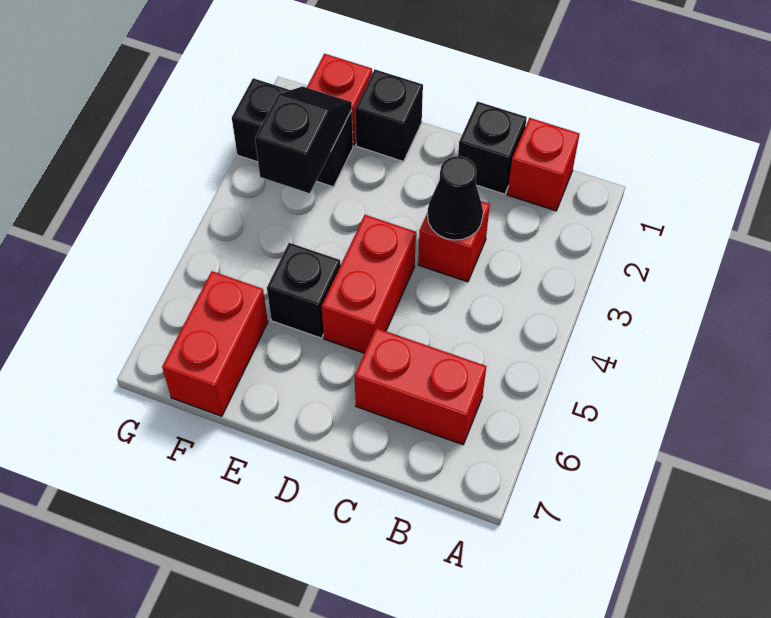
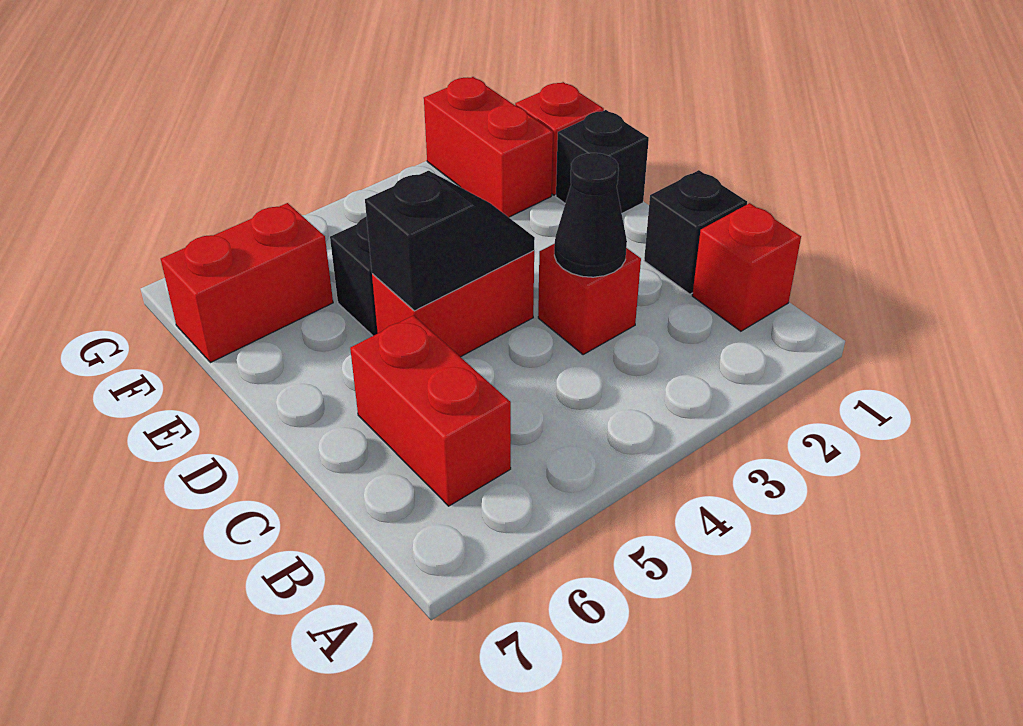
black brick F2:G2 level 1 -> red brick F2:G2 level 1
black slope F2:F3 level 2 top 3 -> black slope D4:D5 level 2 top 5

